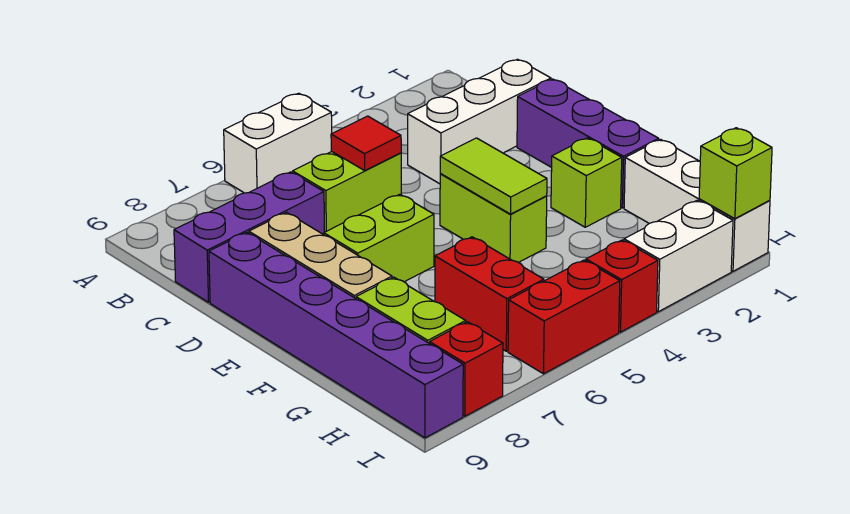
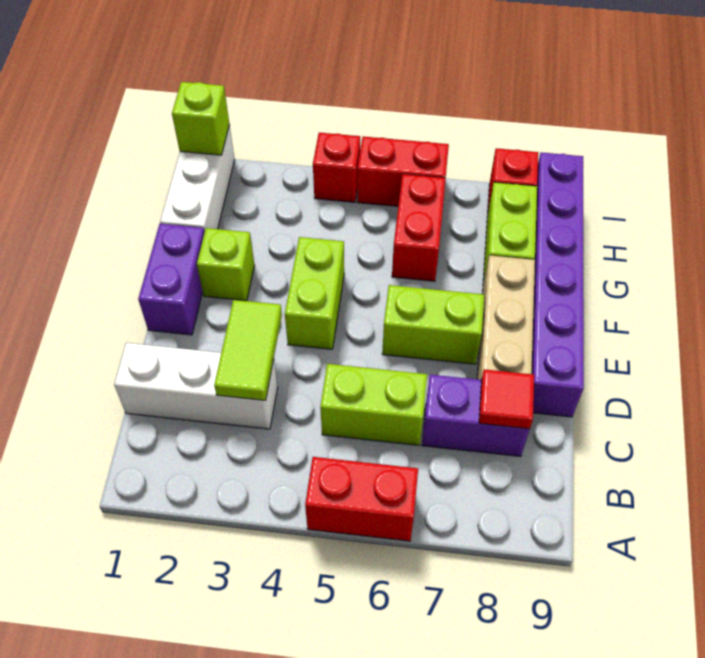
white brick A5:A6 level 1 -> red brick A5:A6 level 1
red tile C5 level 2 -> red tile C8 level 2
purple brick C7:C9 level 1 -> purple brick C7:C8 level 1
purple brick D1:F1 level 1 -> purple brick E1:F1 level 1
lime tile E4:F4 level 2 -> lime tile C3:D3 level 2
white brick I2:I3 level 1 -> none

